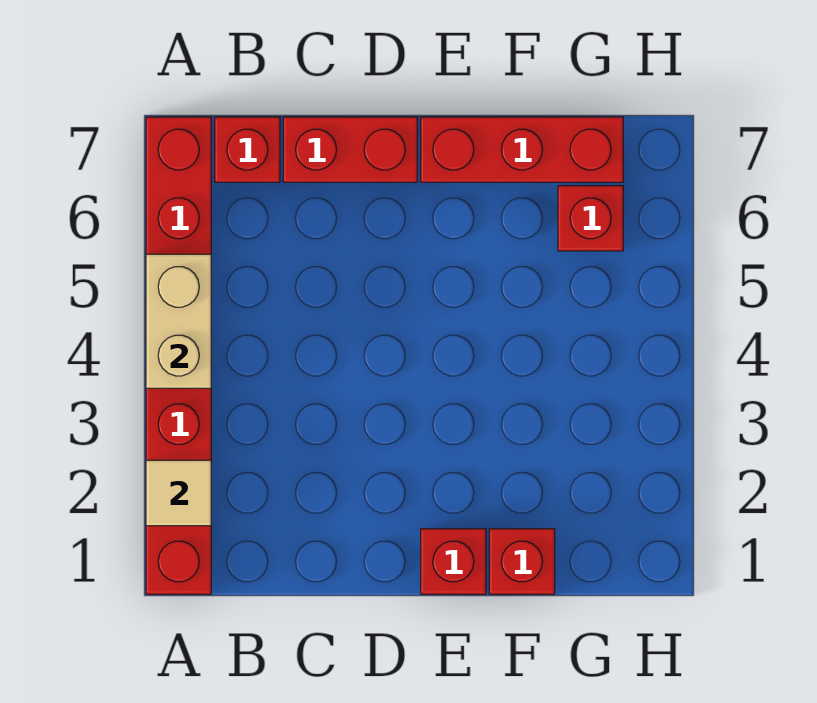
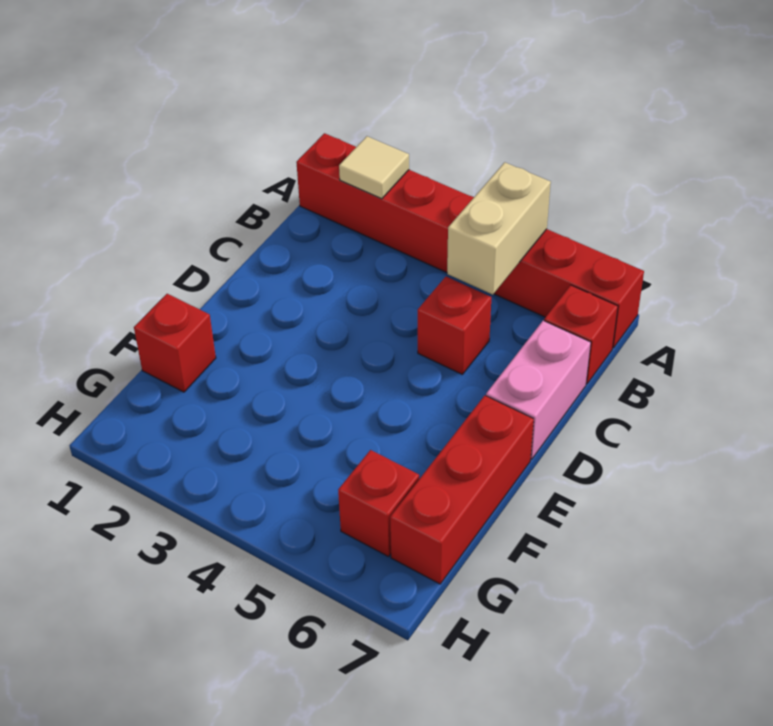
tan brick A4:A5 level 2 -> tan brick A5:B5 level 2
red brick C7:D7 level 1 -> pink brick C7:D7 level 1
red brick E1 level 1 -> red brick C5 level 1

